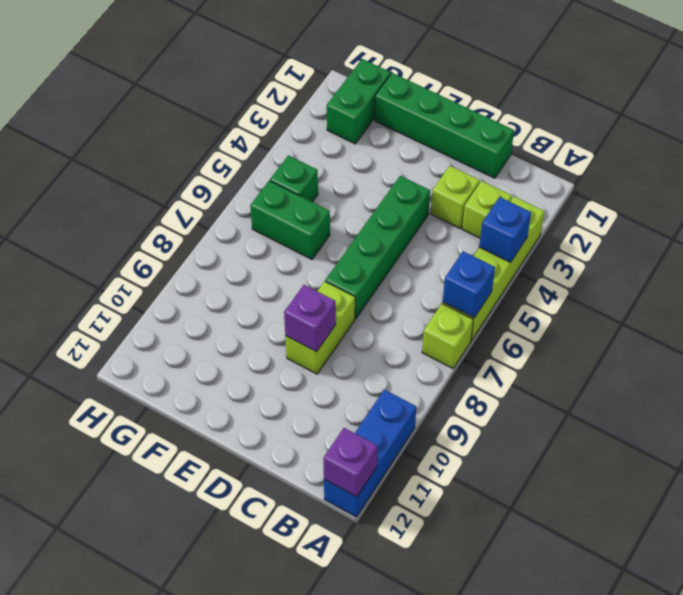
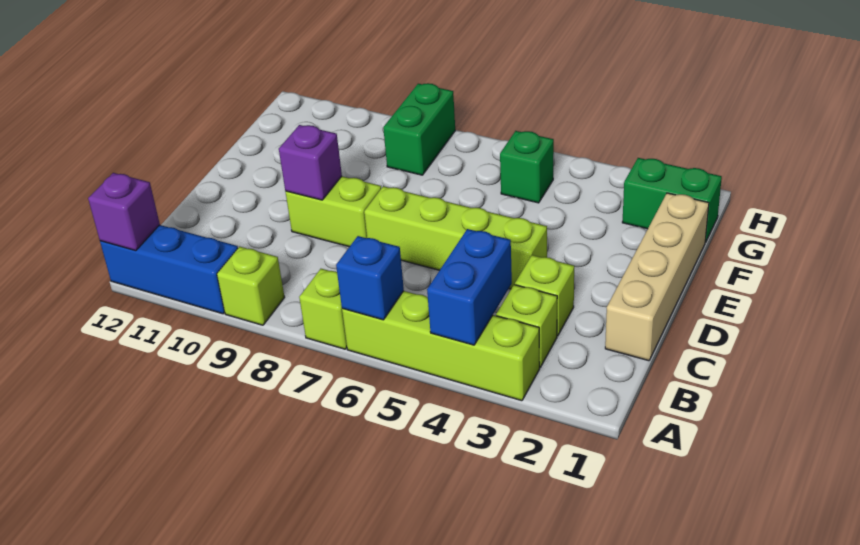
blue brick A4 level 2 -> blue brick A4:B4 level 2
none -> lime brick A9 level 1
green brick C1:F1 level 1 -> tan brick C1:F1 level 1
green brick D4:D7 level 1 -> lime brick D4:D7 level 1
green brick F6:G6 level 1 -> green brick G8:H8 level 1

